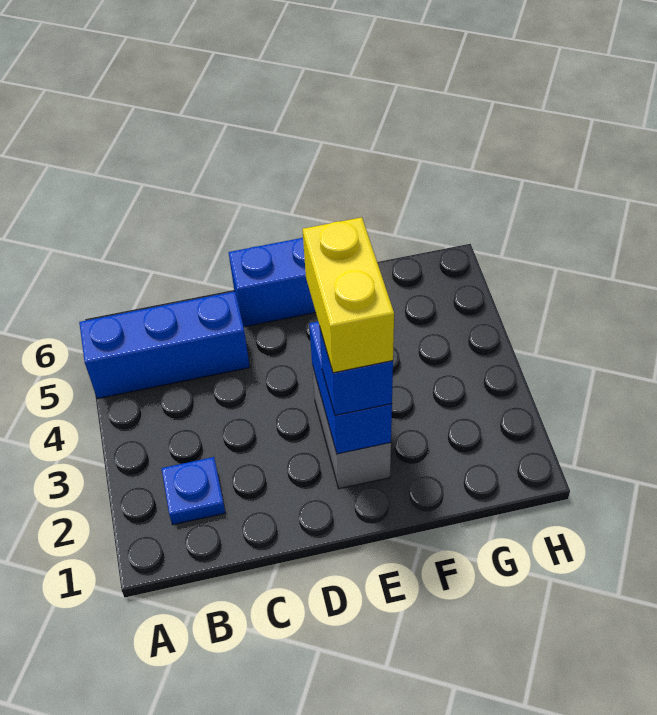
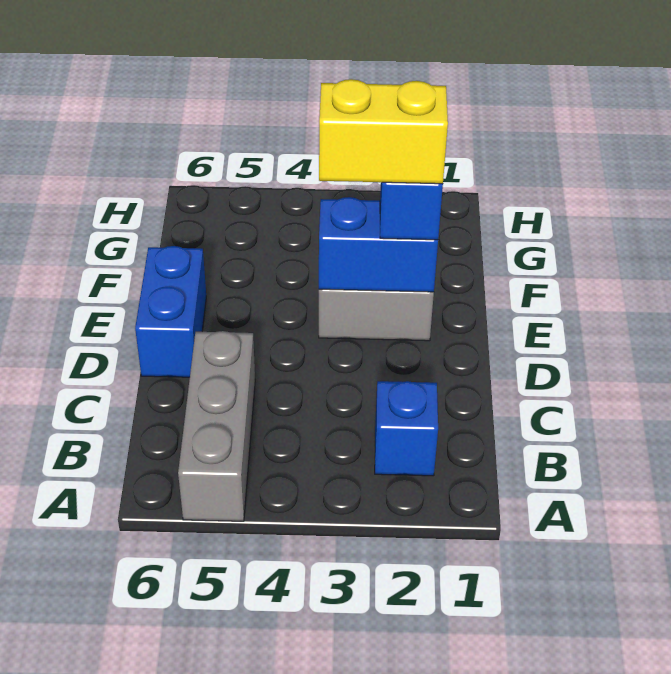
blue brick A5:C5 level 1 -> grey brick A5:C5 level 1
blue plate B2 level 1 -> blue brick B2 level 1

